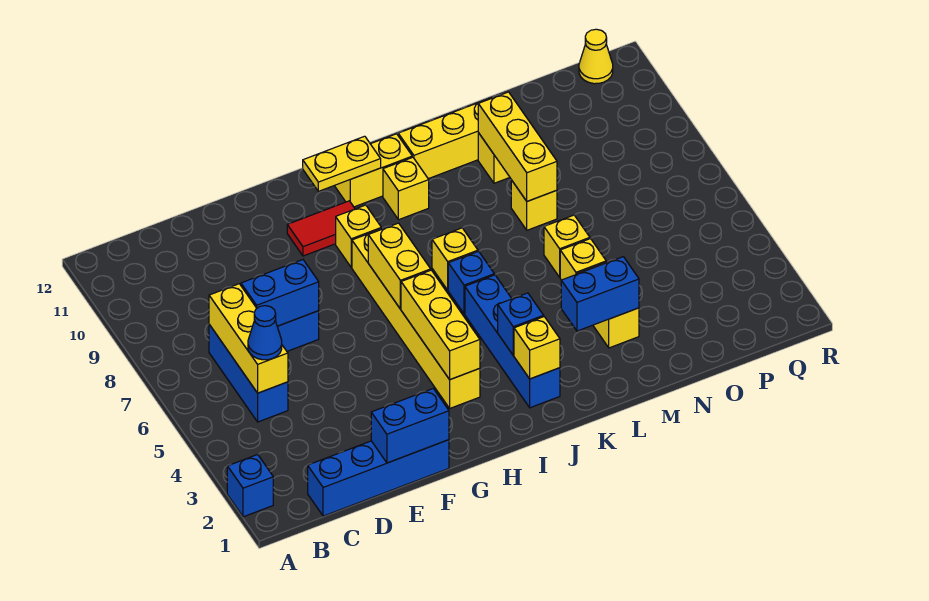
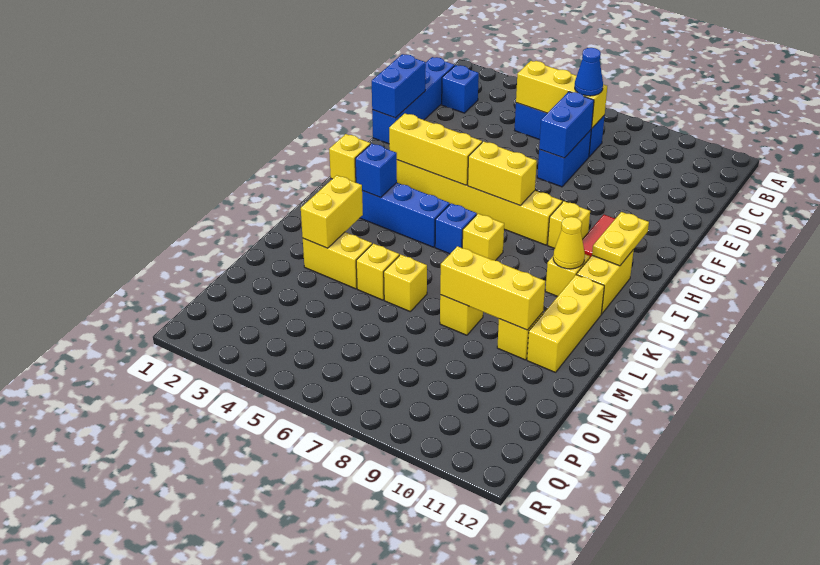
blue brick A2 level 1 -> blue brick C2 level 1
blue cone C5 level 3 -> blue cone C7 level 3
blue brick L3:M3 level 2 -> yellow brick L3:M3 level 2
yellow cone Q12 level 1 -> yellow cone J10 level 2

